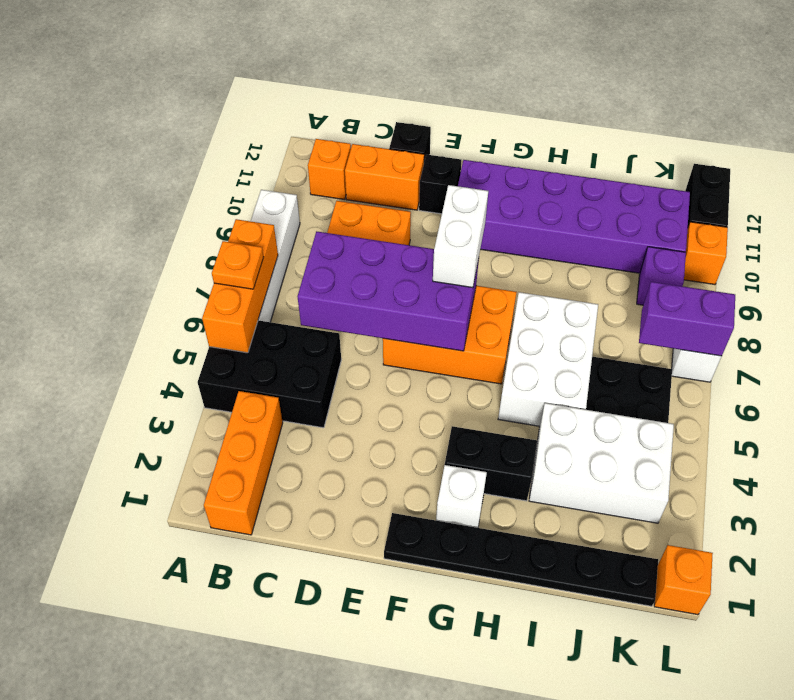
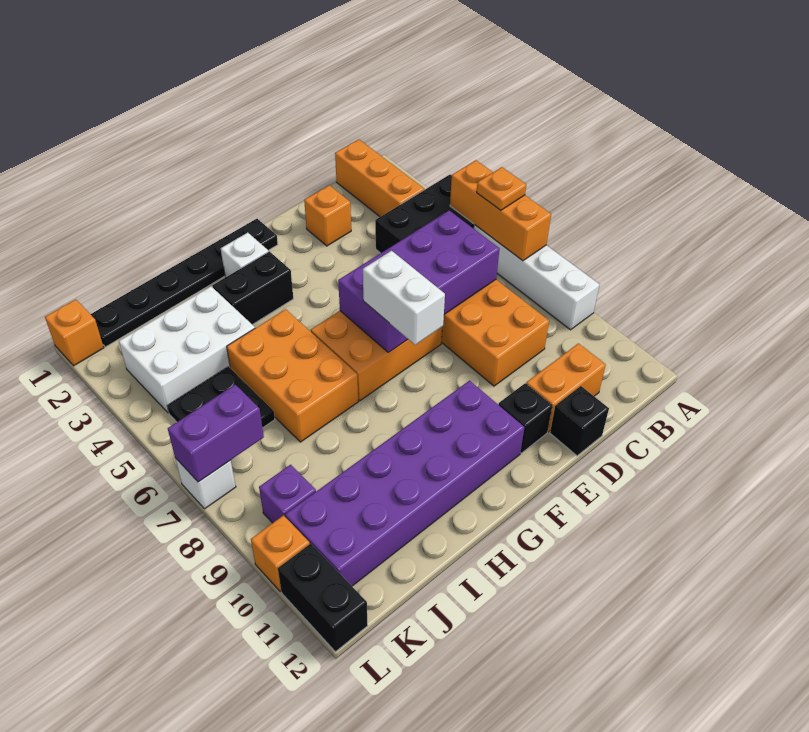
orange brick B11 level 1 -> orange brick D2 level 1
white brick H5:I7 level 1 -> orange brick H5:I7 level 1

